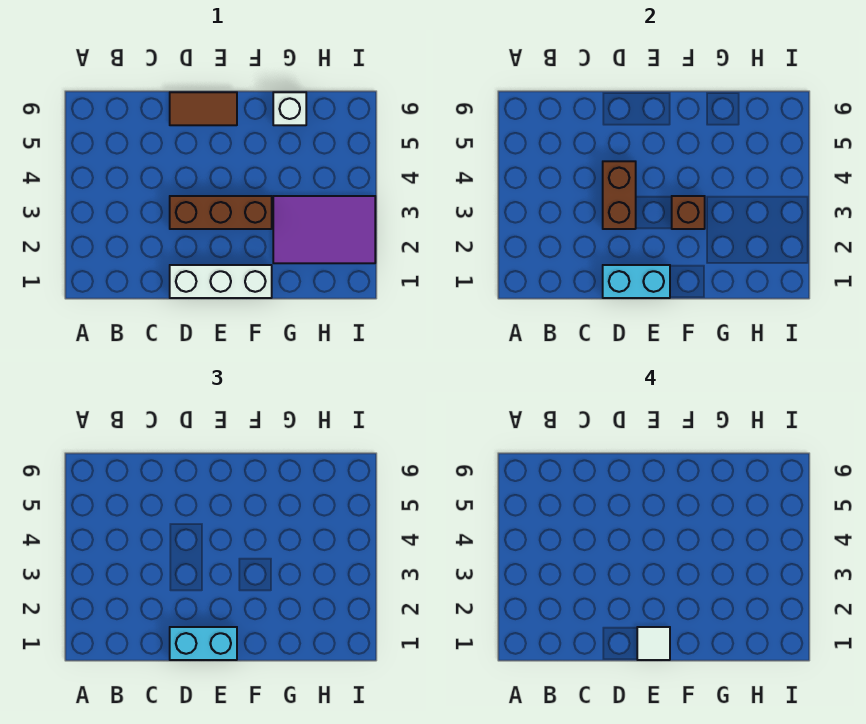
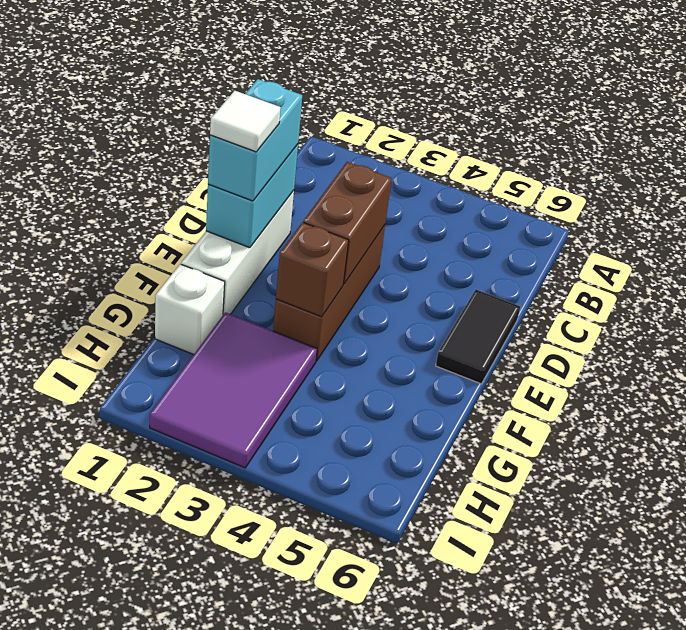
brown brick D3:D4 level 2 -> brown brick D3:E3 level 2
brown tile D6:E6 level 1 -> black tile D6:E6 level 1
white brick G6 level 1 -> white brick G1 level 1

